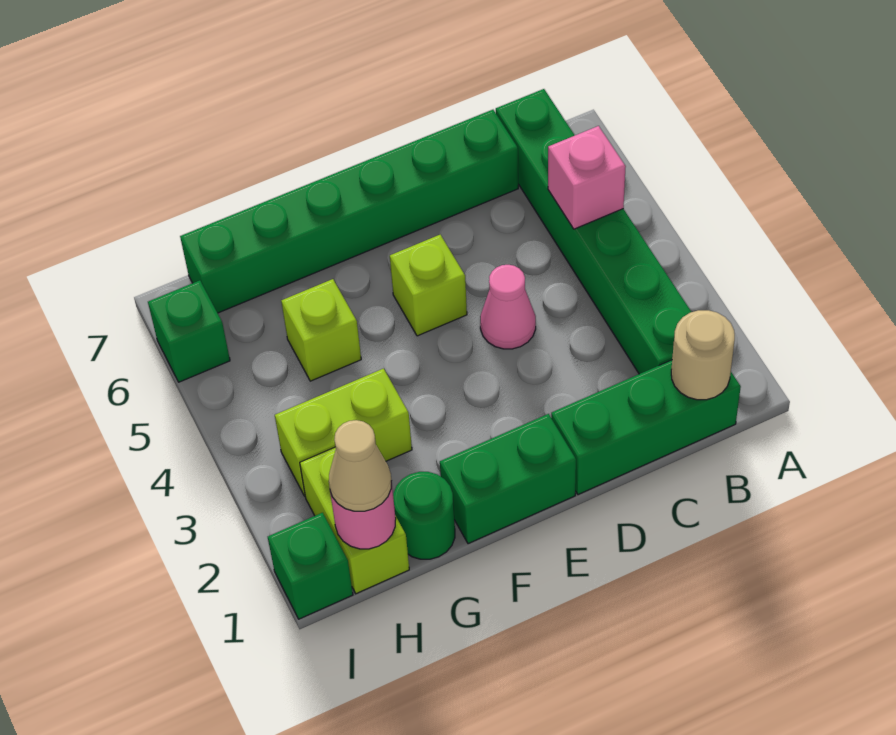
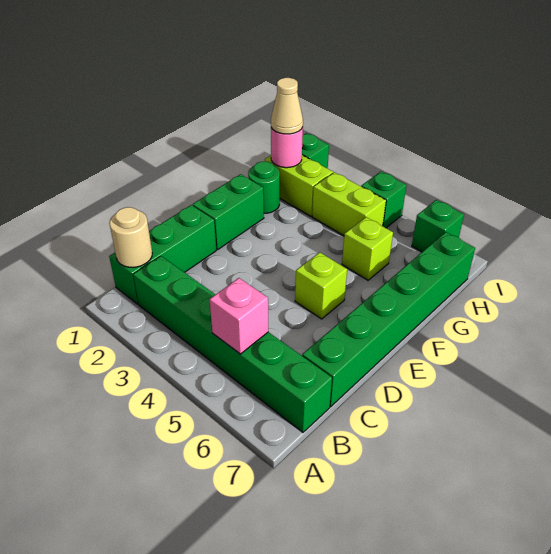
pink cone D4 level 1 -> none
lime brick G3:H3 level 1 -> lime brick H3:H4 level 1
none -> green brick I4 level 1

